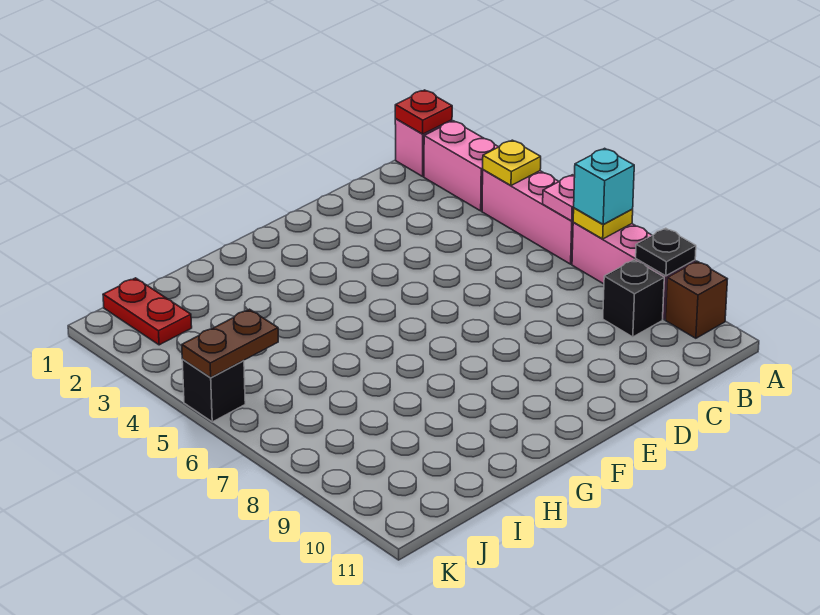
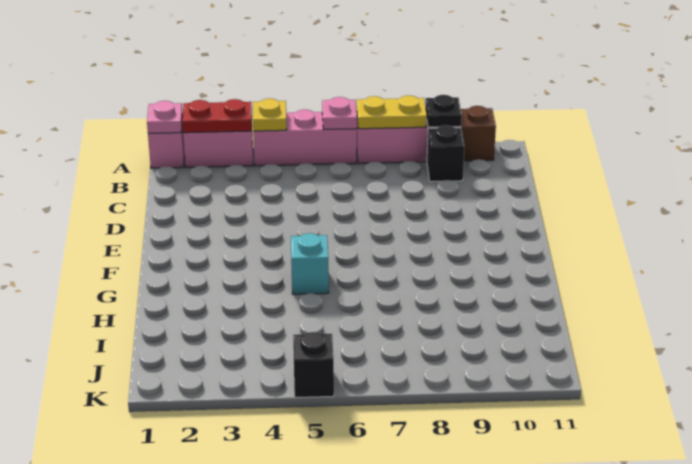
red plate A1 level 2 -> pink plate A1 level 2
yellow plate A7 level 2 -> yellow plate A7:A8 level 2
cyan brick A7 level 3 -> cyan brick G5 level 1
red plate J1:J2 level 1 -> red plate A2:A3 level 2
brown plate J5:K5 level 2 -> none

